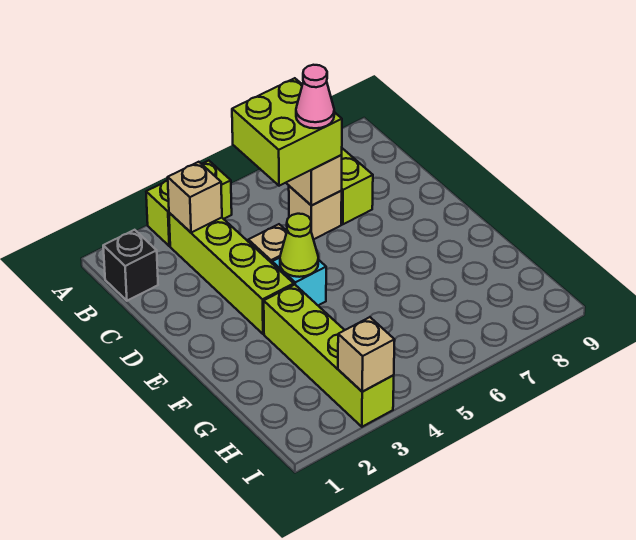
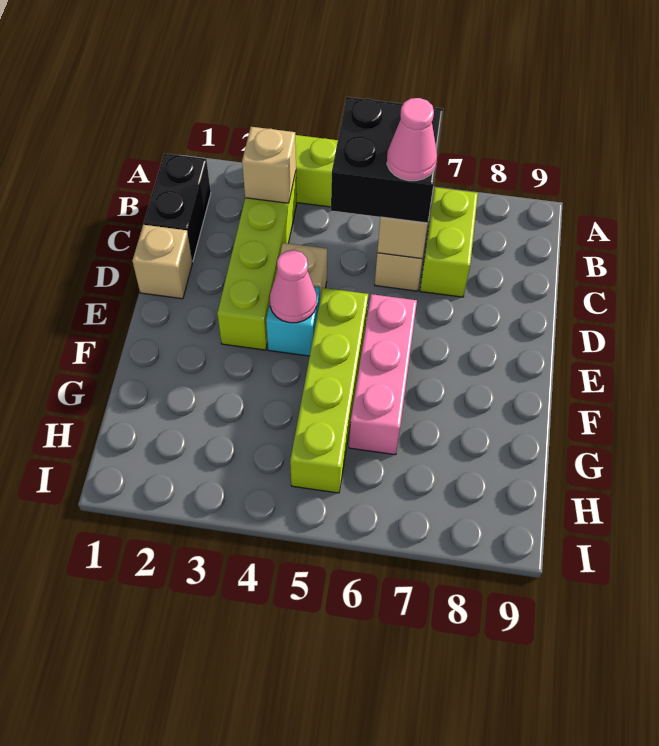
black brick B1 level 1 -> black brick B1:C1 level 1
lime brick B5:C6 level 3 -> black brick B5:C6 level 3
lime cone E4 level 2 -> pink cone E4 level 2
none -> pink brick E6:G6 level 1
lime brick F3:I3 level 1 -> lime brick E5:H5 level 1
tan brick I3 level 2 -> tan brick D1 level 1

